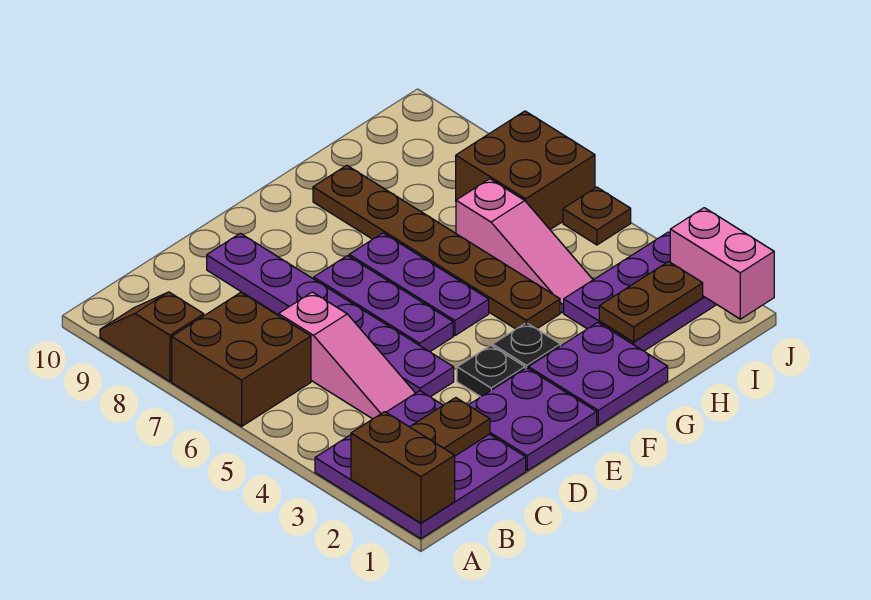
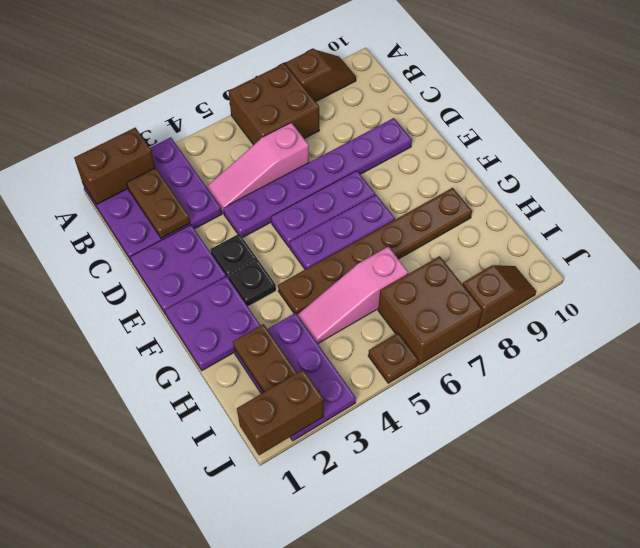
pink brick J1:J2 level 2 -> brown brick J1:J2 level 2
none -> brown slope J8:J9 level 1 top 8

